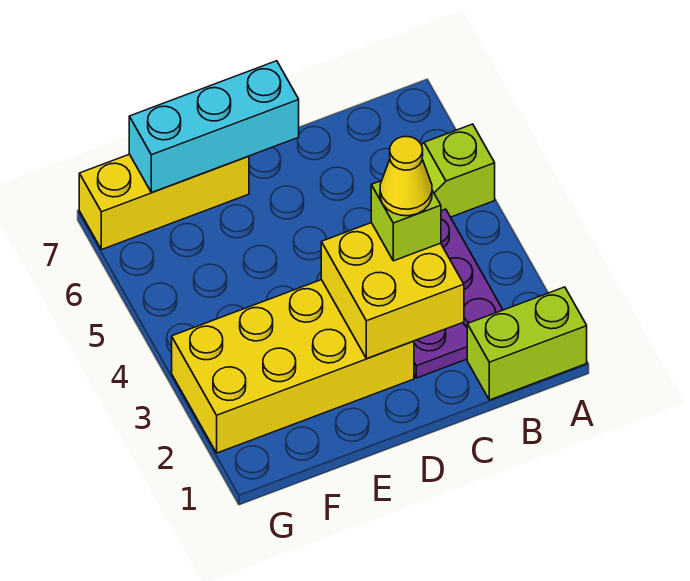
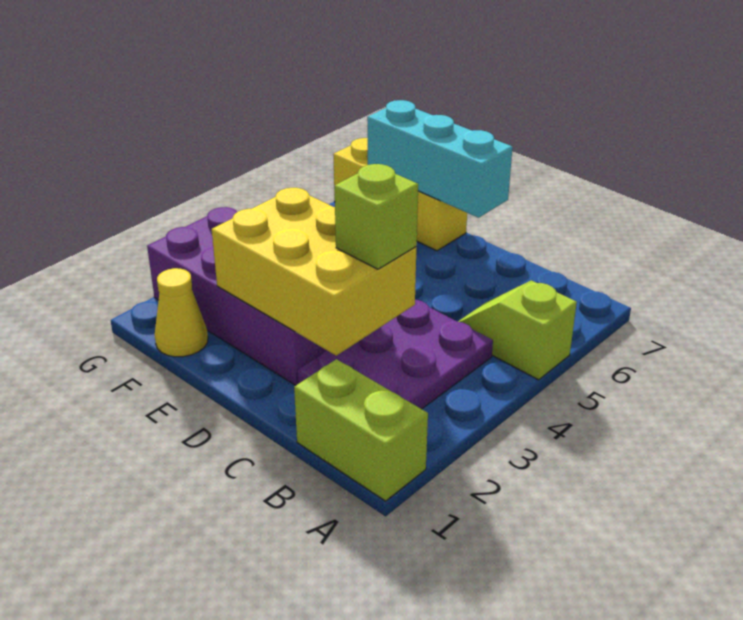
yellow brick C2:D3 level 2 -> yellow brick C2:E3 level 2
yellow cone C3 level 4 -> yellow cone F1 level 1
yellow brick D2:G3 level 1 -> purple brick D2:G3 level 1

